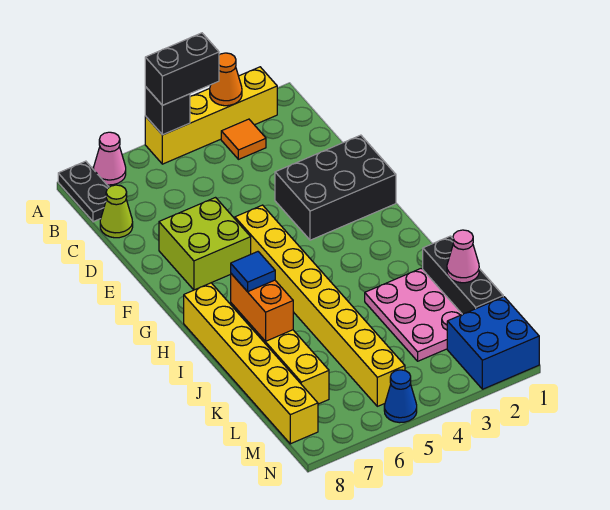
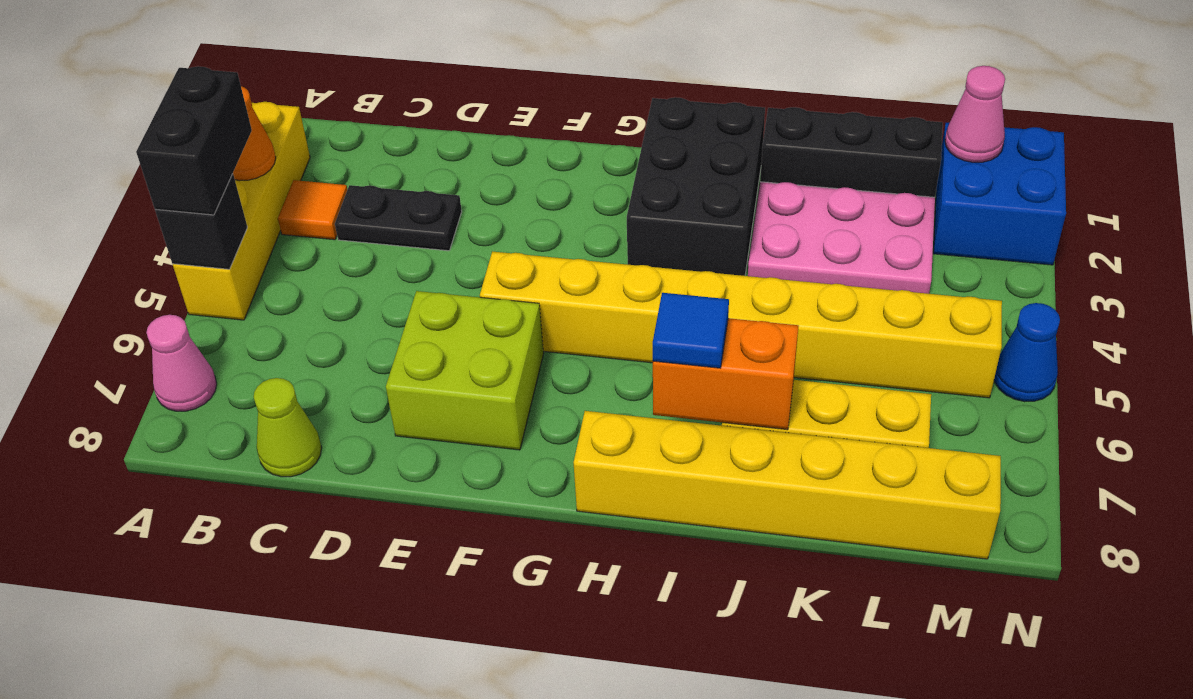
black plate A8:B8 level 1 -> black plate C3:D3 level 1
black brick E1:F3 level 1 -> black brick H1:I3 level 1
pink cone K1 level 2 -> pink cone M1 level 2

